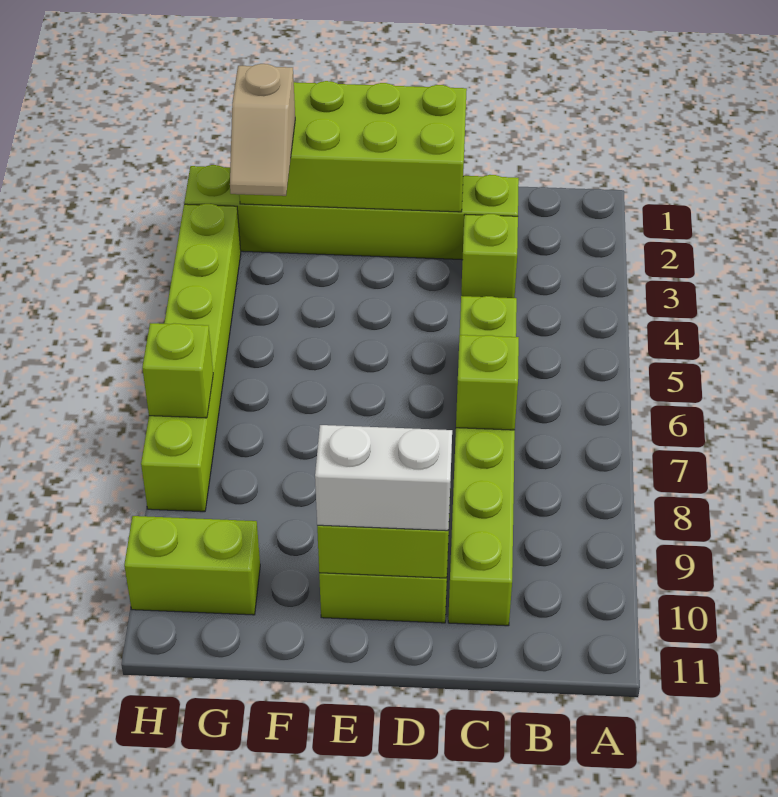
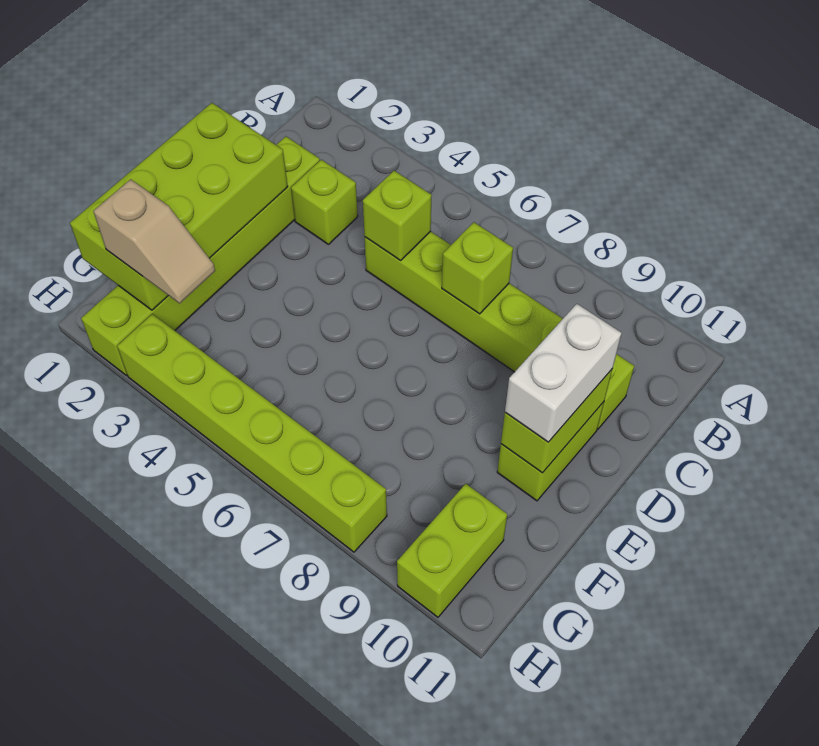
lime brick H7 level 2 -> lime brick C5 level 2

